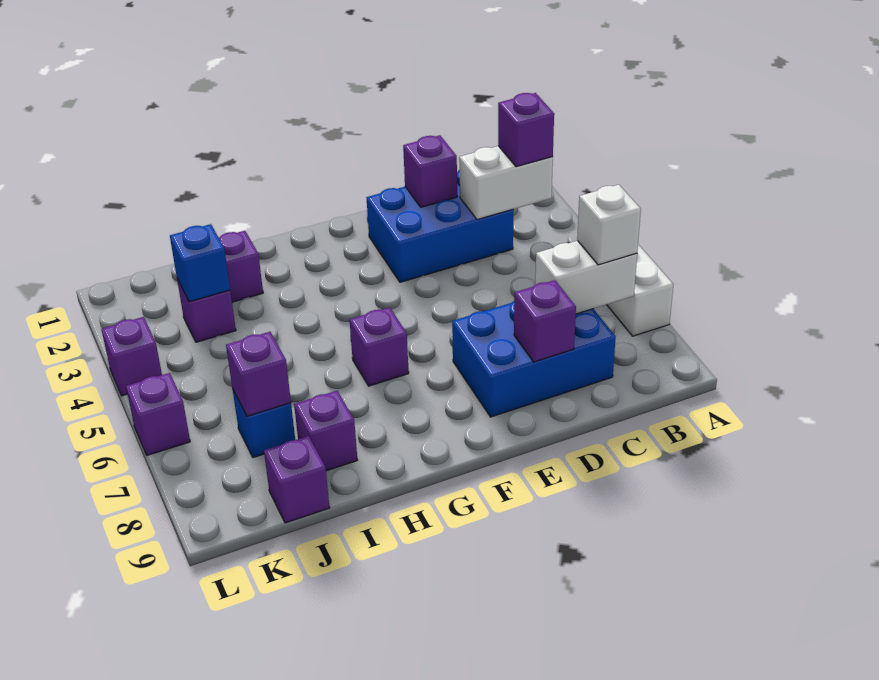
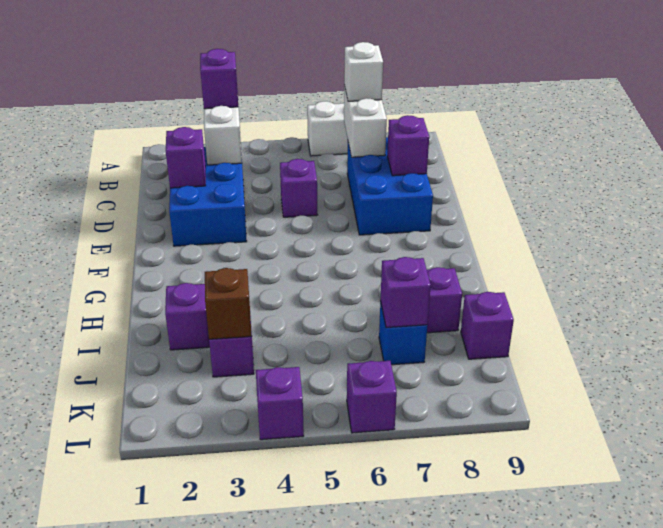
purple brick G6 level 1 -> purple brick D5 level 1
blue brick J3 level 2 -> brown brick J3 level 2

